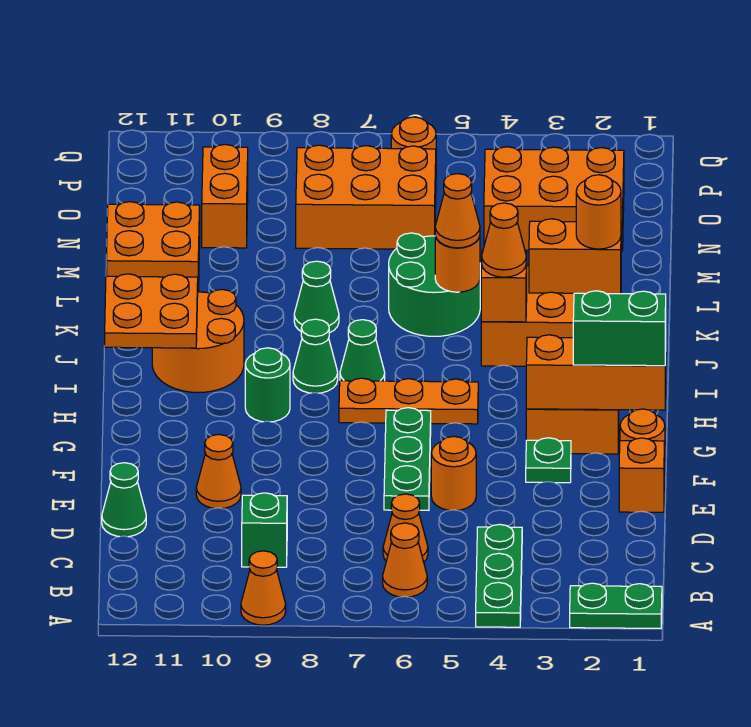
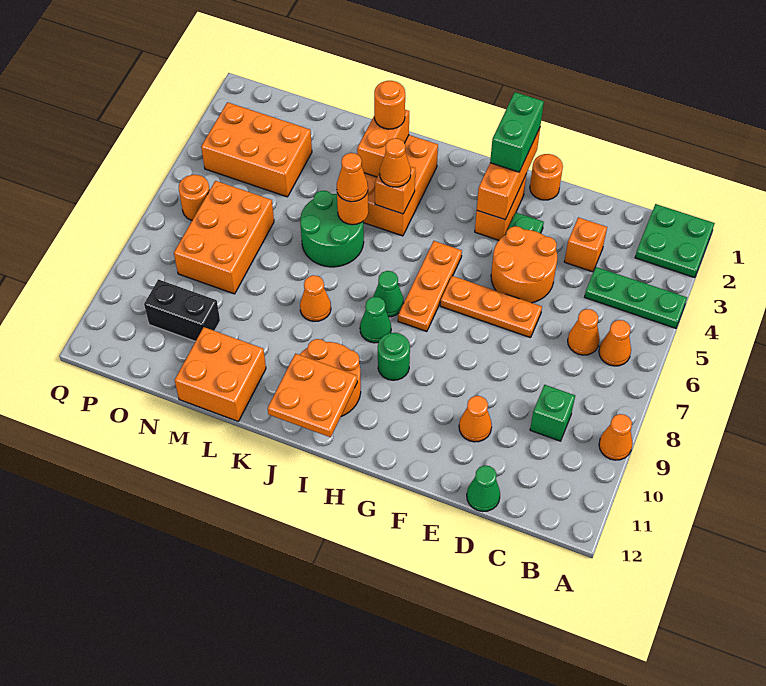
green plate A1:A2 level 1 -> green plate A1:B2 level 1
orange brick E1 level 1 -> orange brick D3 level 1
orange round brick E5 level 1 -> orange round brick E4:F5 level 1
green plate E6:G6 level 1 -> orange plate E6:G6 level 1
green cone K8 level 1 -> orange cone K8 level 1
orange brick N2:O4 level 1 -> orange brick N3:P4 level 1
orange brick N10:O10 level 1 -> black brick N10:O10 level 1

